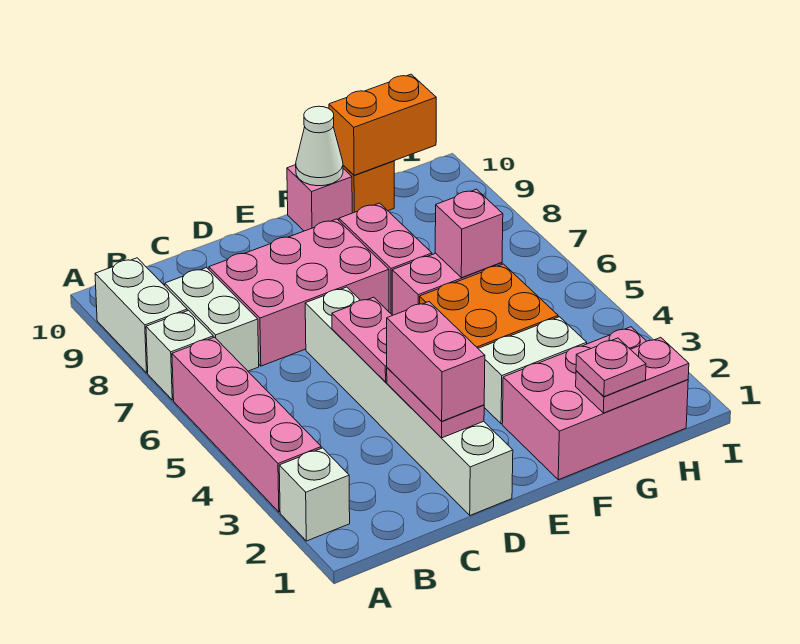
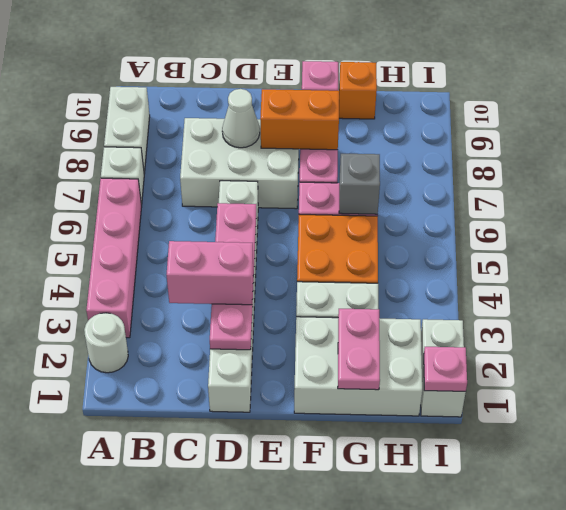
white brick A2 level 1 -> white round brick A2 level 1
white brick B7:B8 level 1 -> white brick I1:I2 level 1
pink brick C7:E8 level 1 -> white brick C7:E8 level 1
pink brick D2:D3 level 3 -> pink brick C3:D3 level 3
pink brick F1:H2 level 1 -> white brick F1:H2 level 1
white cone F10 level 2 -> white cone D8 level 2
pink plate G1:H1 level 2 -> pink plate G1:G2 level 2
pink plate G1 level 3 -> pink plate I1 level 2
pink brick G6 level 2 -> grey brick G6 level 2
orange brick G10:H10 level 2 -> orange brick E8:F8 level 2

